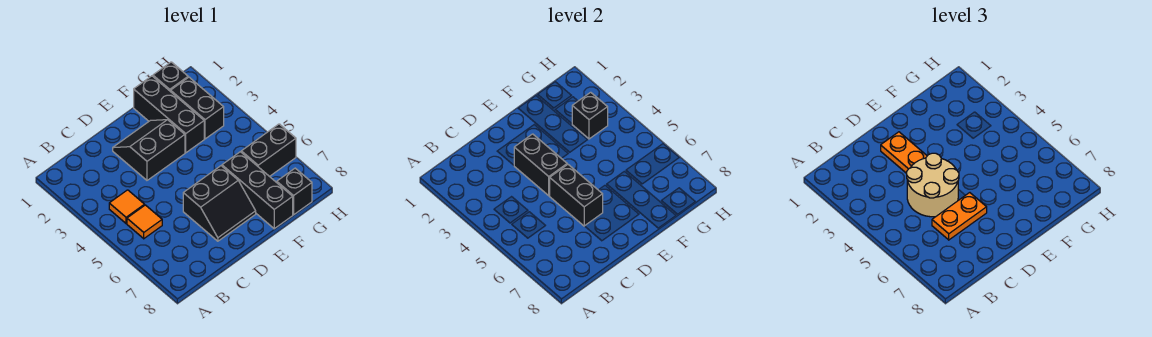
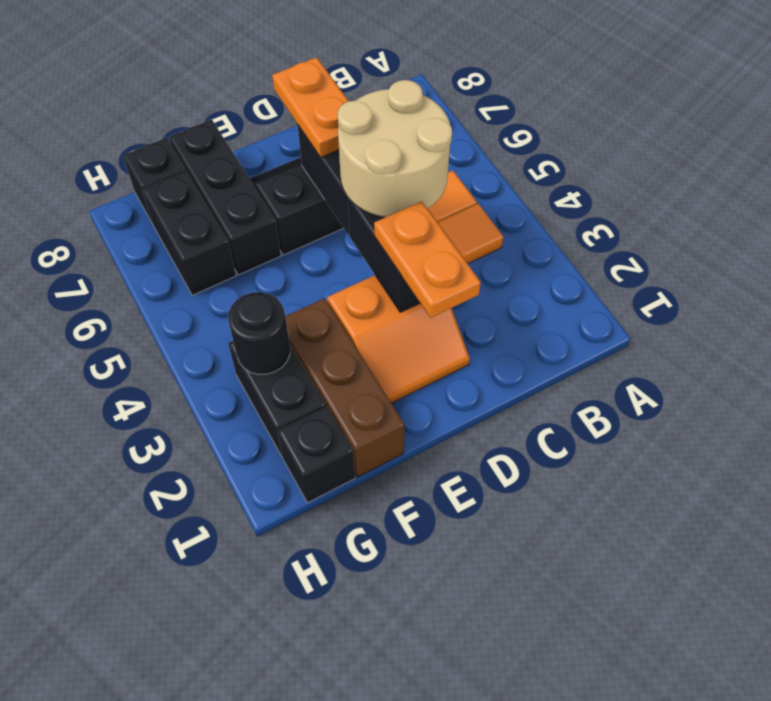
orange plate C6:D6 level 3 -> orange plate D6:D7 level 3
black slope D2:E3 level 1 top 3 -> orange slope D2:E3 level 1 top 3
black brick F1:F3 level 1 -> brown brick F1:F3 level 1
black brick G3 level 2 -> black round brick G3 level 2
black brick G6:H6 level 1 -> black brick G6:G7 level 1

